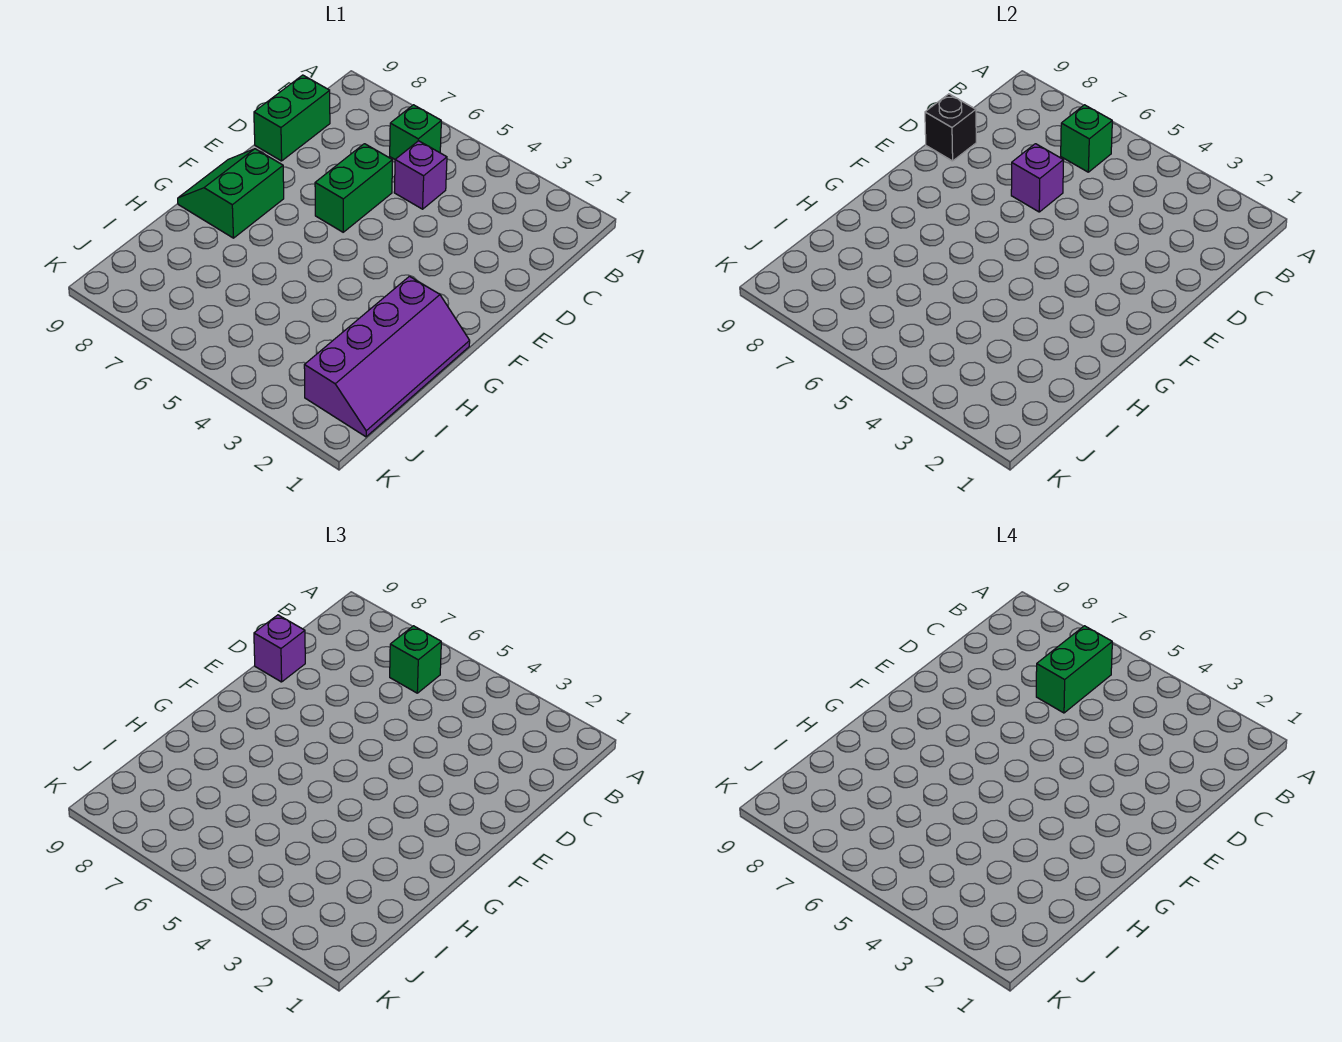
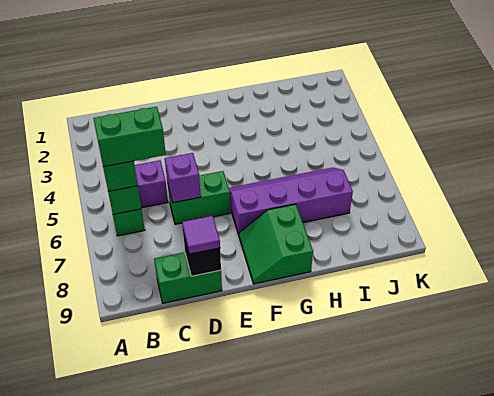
purple brick D9 level 3 -> purple tile D9 level 3
green slope F8:G9 level 1 top 8 -> green slope F8:G9 level 1 top G
purple slope G1:J2 level 1 top 2 -> purple slope F6:I7 level 1 top 7

